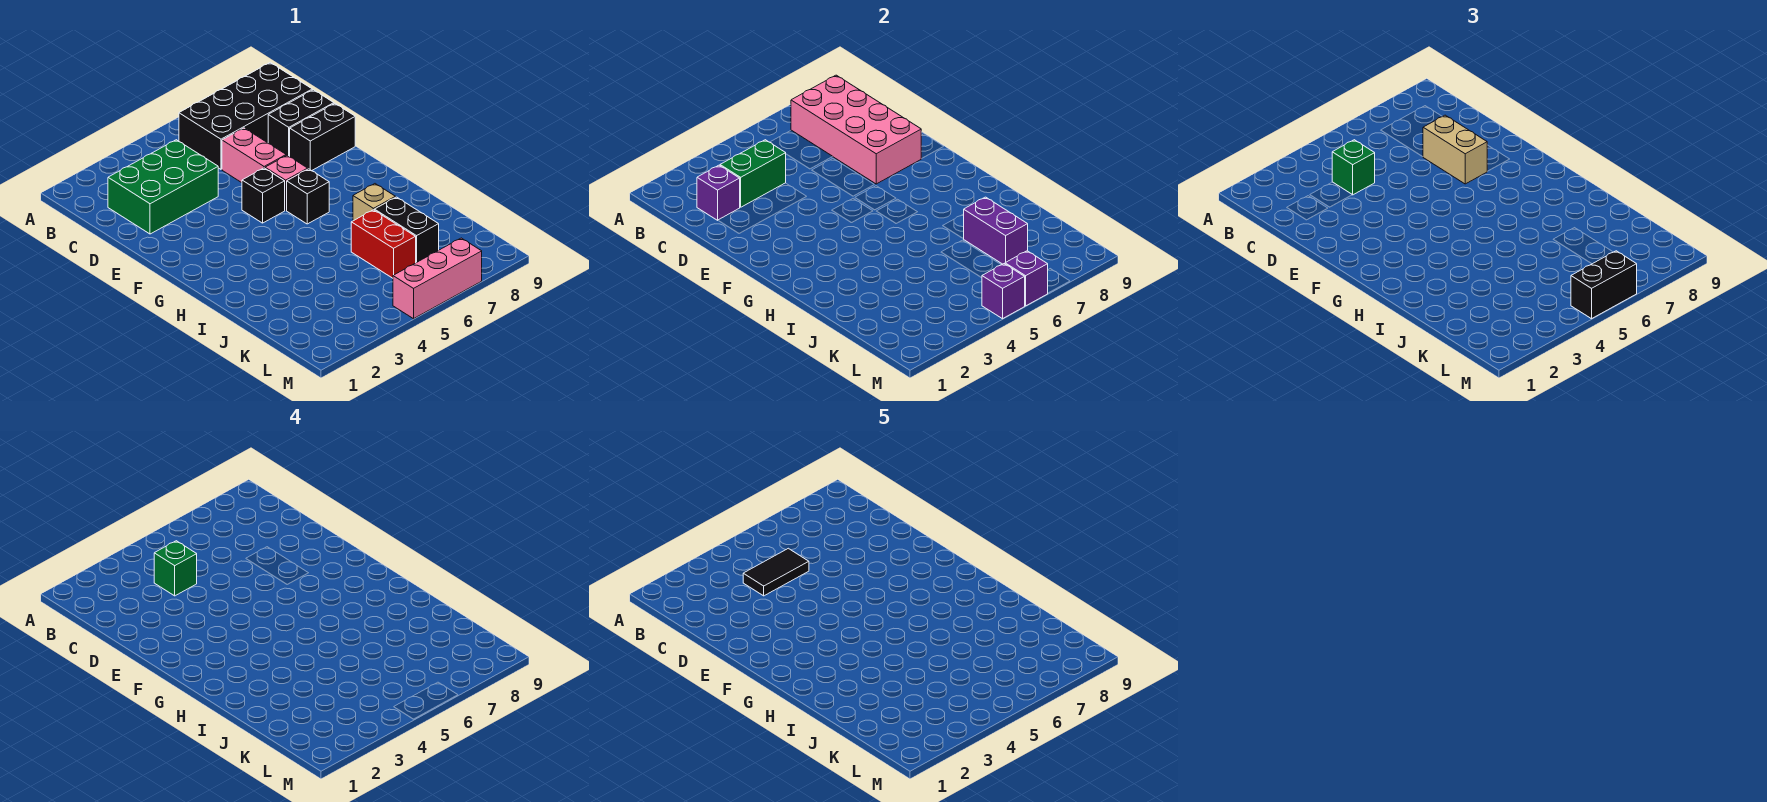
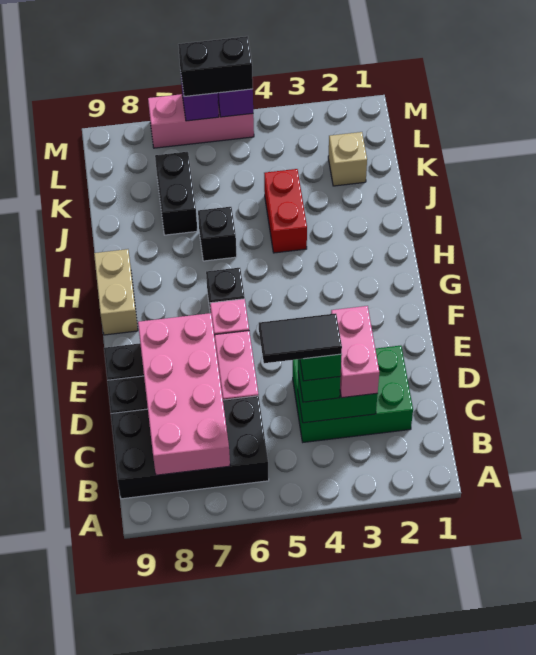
purple brick C2 level 2 -> none
none -> pink brick C3:D3 level 3
tan brick D7:E7 level 3 -> tan brick G9:H9 level 1
black brick F5 level 1 -> black brick I6 level 1
tan brick I7 level 1 -> tan brick K2 level 1
red brick J6:K6 level 1 -> red brick I4:J4 level 1
purple brick J7:K7 level 2 -> none

